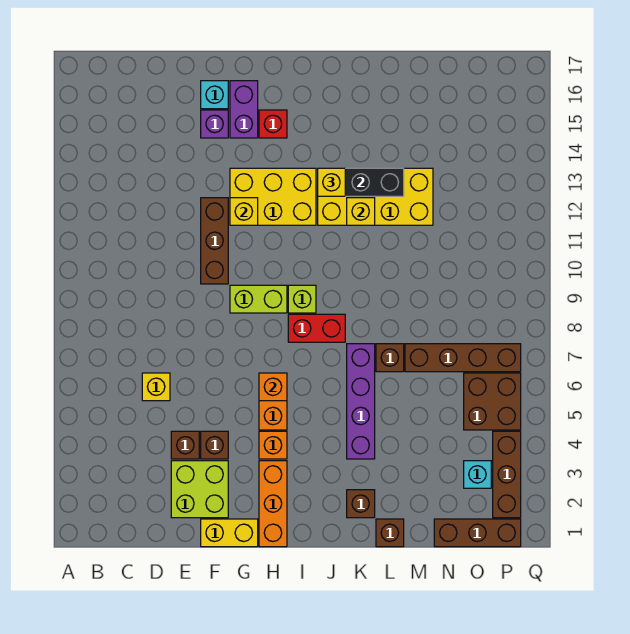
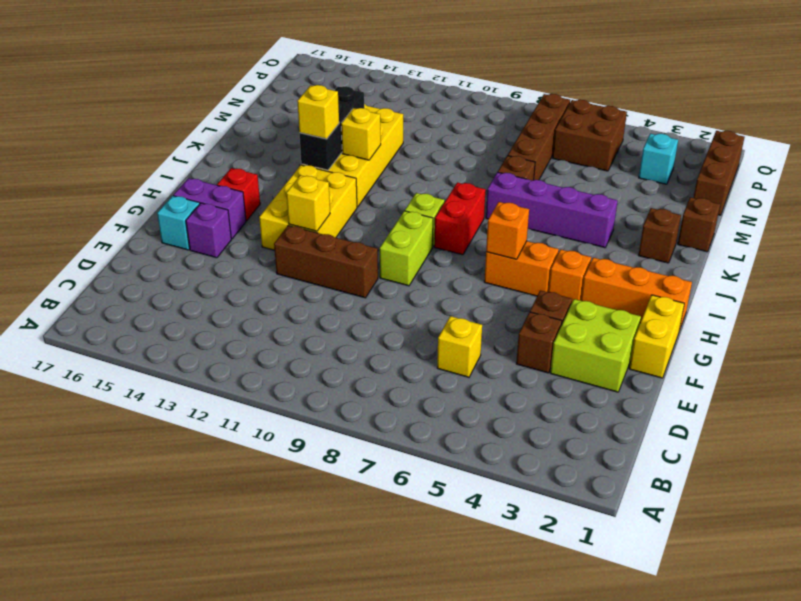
brown brick P2:P4 level 1 -> none

